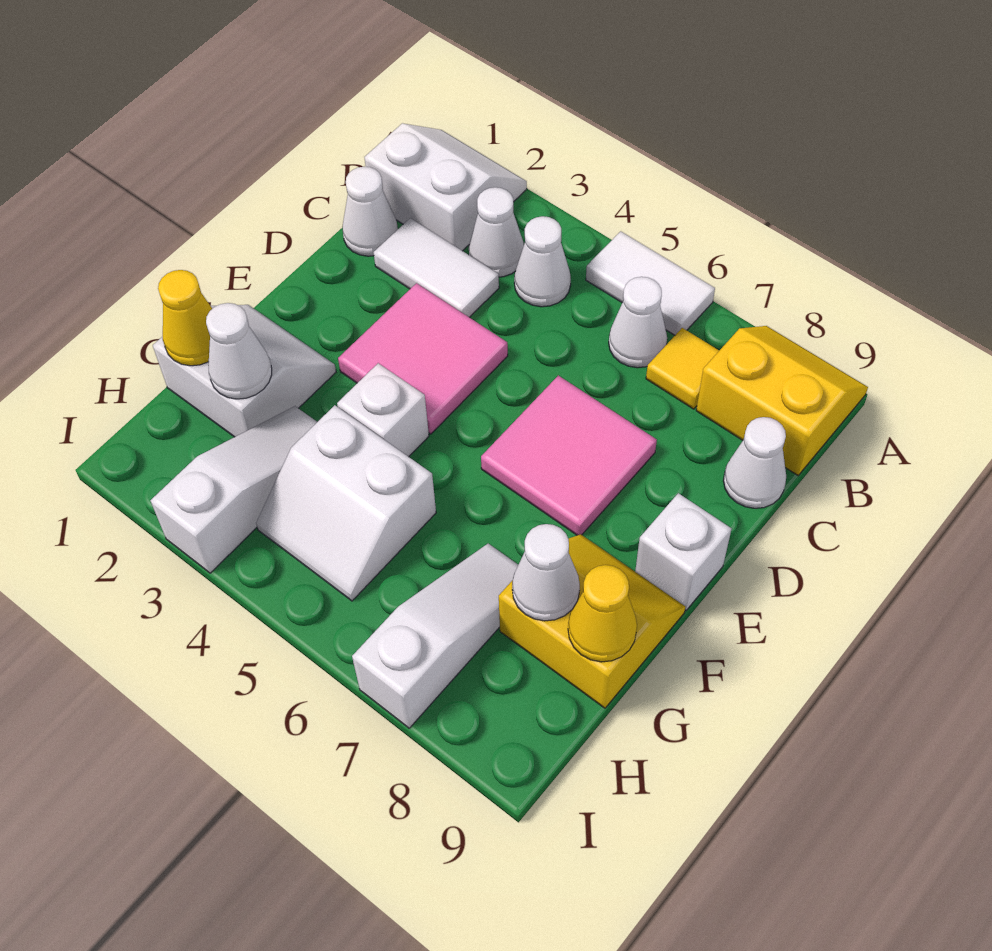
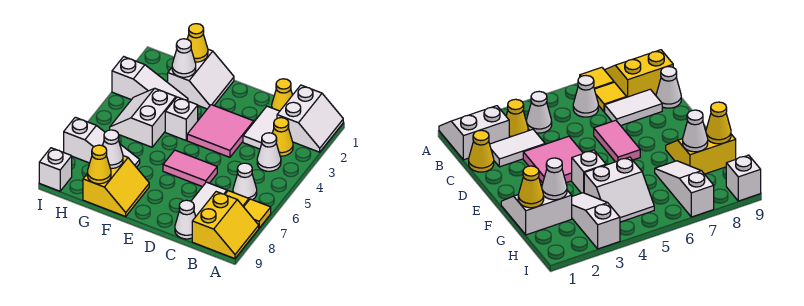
white tile A5:A6 level 1 -> white tile C7:C8 level 1
none -> yellow tile A7 level 1
white cone B3 level 1 -> yellow cone B3 level 1
white cone C1 level 1 -> yellow cone C1 level 1
pink tile D6:E7 level 1 -> pink tile D6:E6 level 1
white brick E9 level 1 -> white brick I9 level 1

